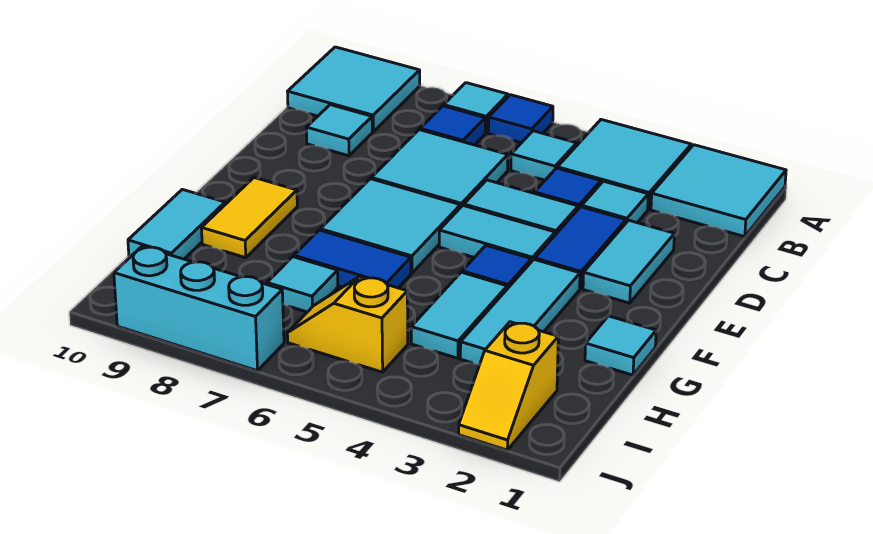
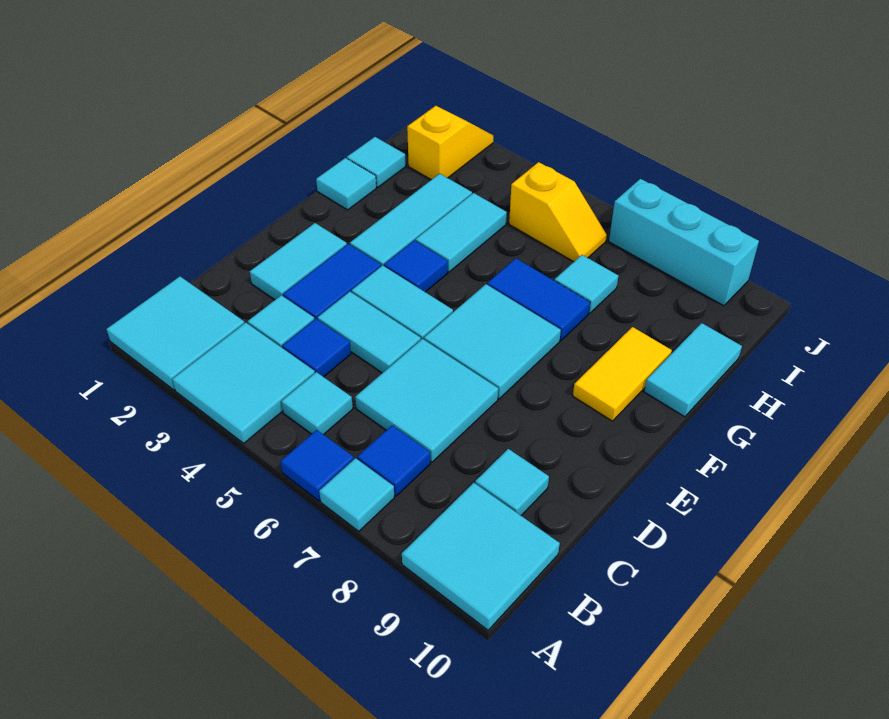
none -> cyan tile H1 level 1

